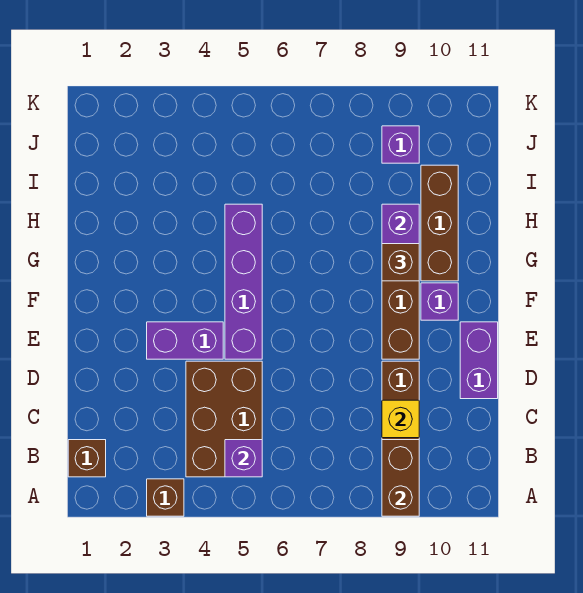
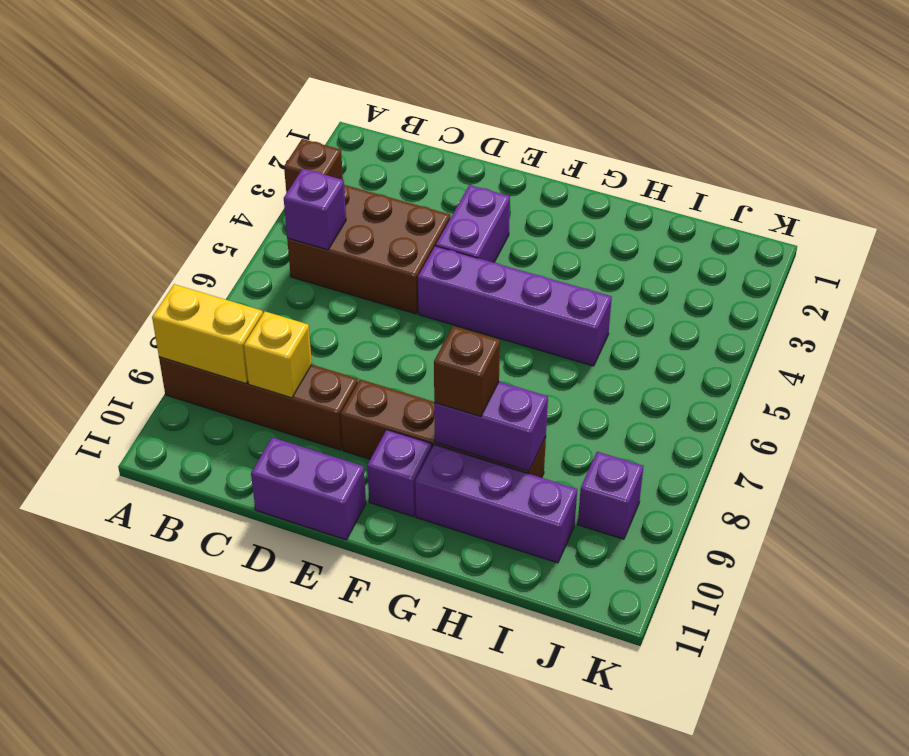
brown brick A9:B9 level 2 -> yellow brick A9:B9 level 2
brown brick B1 level 1 -> none
brown brick G10:I10 level 1 -> purple brick G10:I10 level 1

